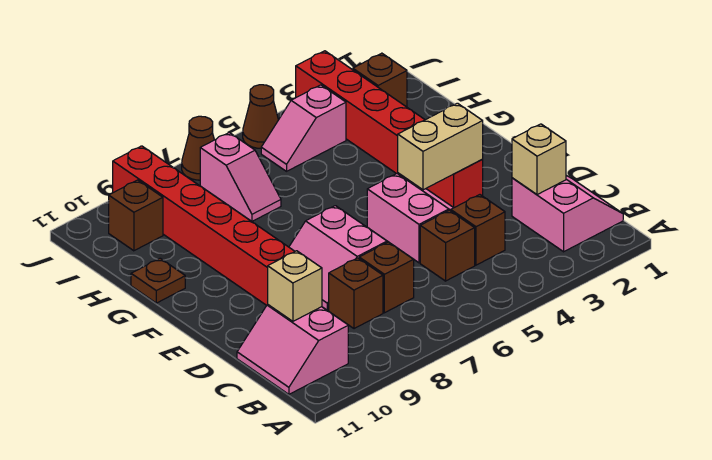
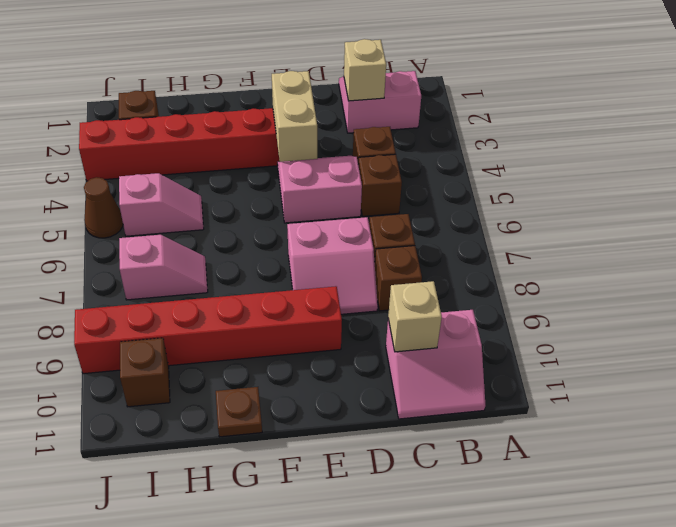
pink slope I4:I5 level 1 top 4 -> pink slope H5:I5 level 1 top I
brown cone J7 level 1 -> none

